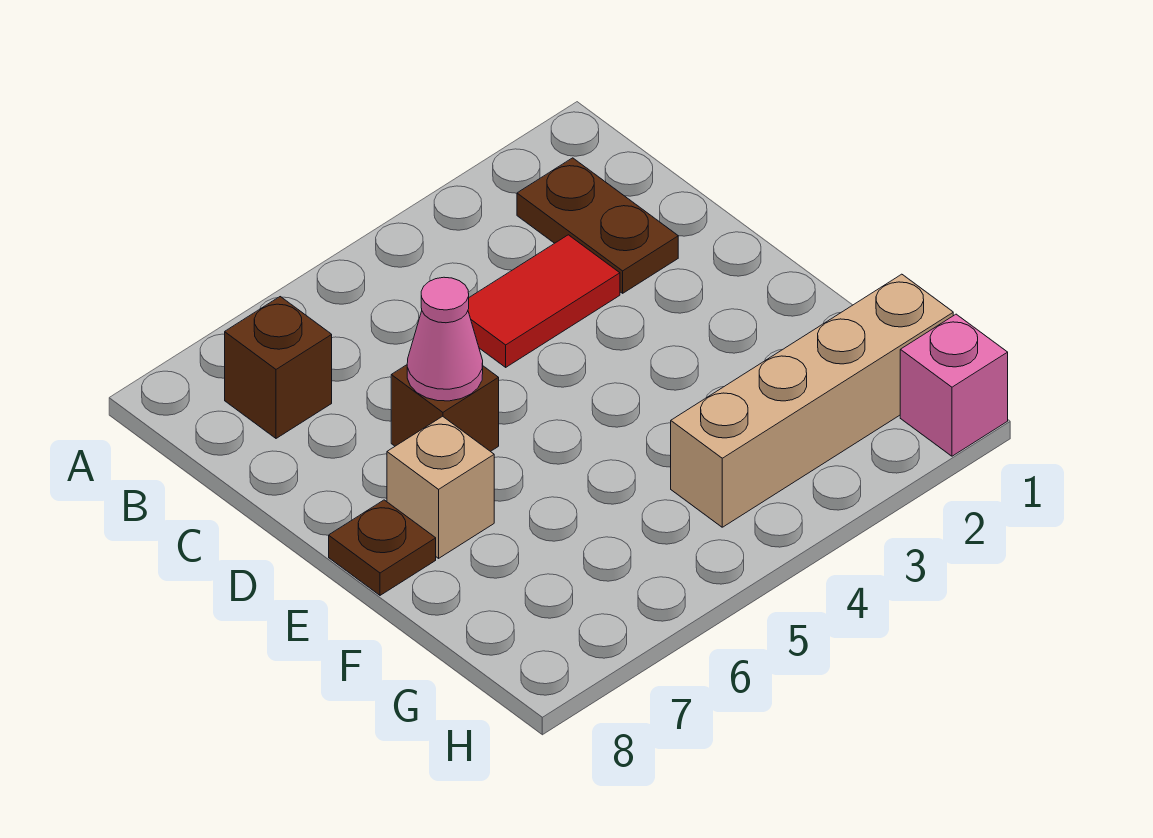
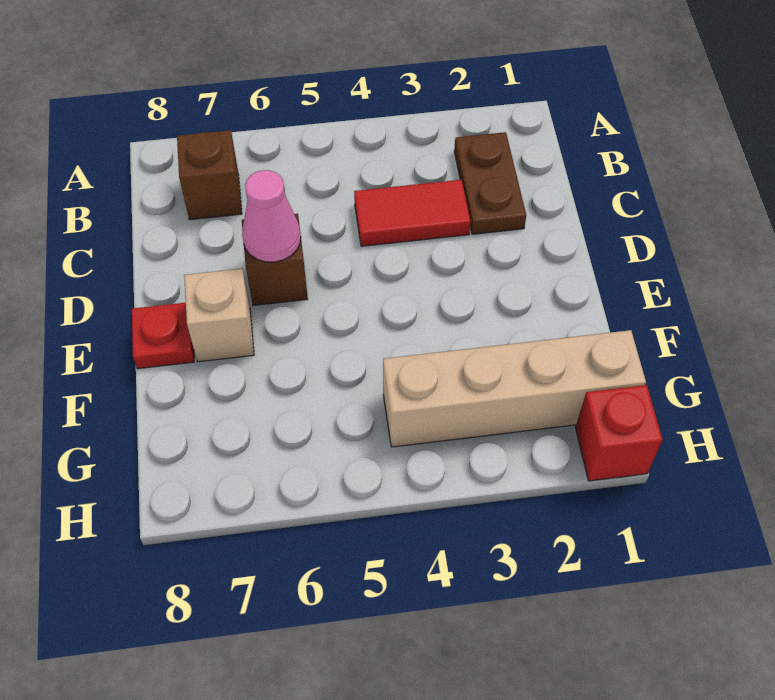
brown plate E8 level 1 -> red plate E8 level 1
pink brick H1 level 1 -> red brick H1 level 1

